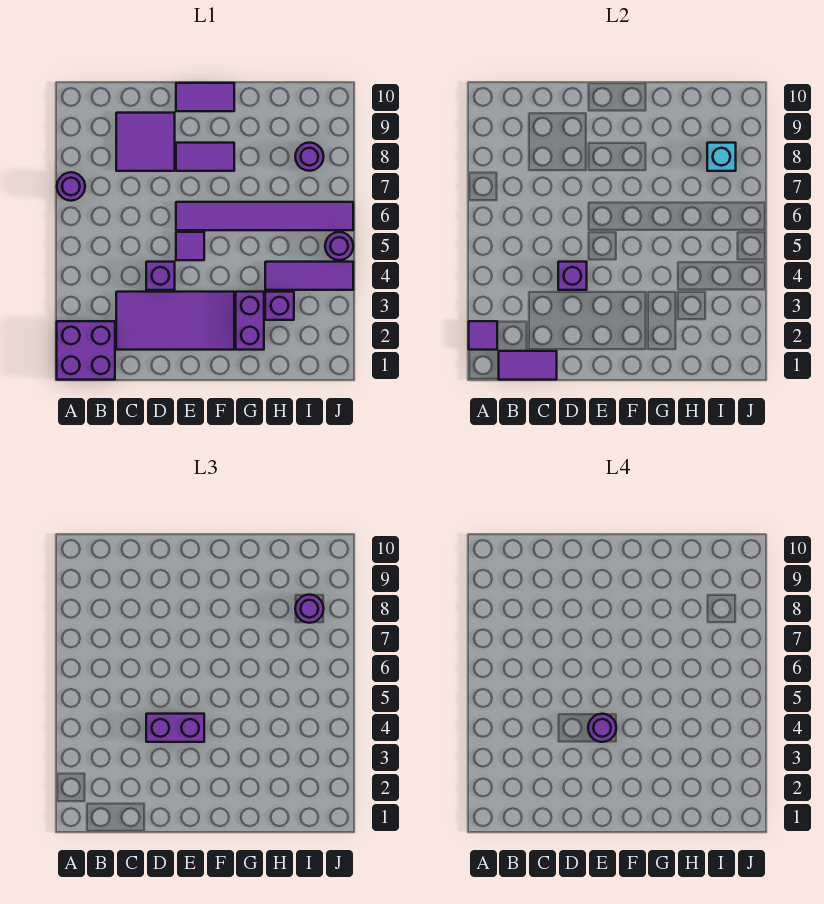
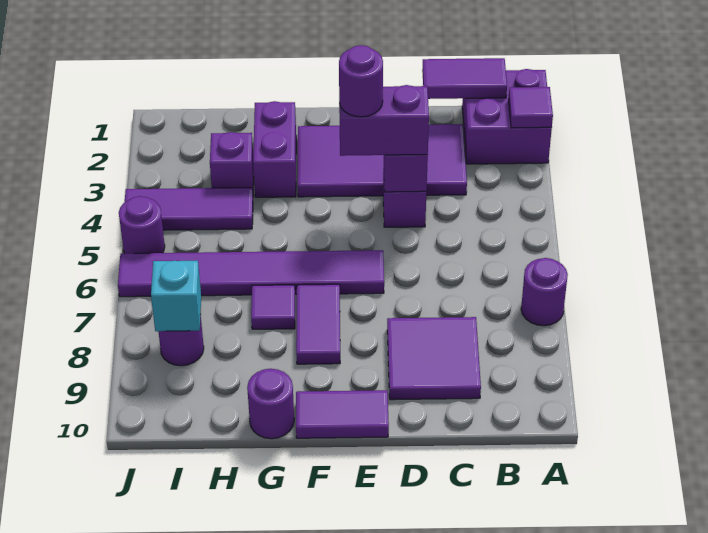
purple tile E5 level 1 -> purple tile G7 level 1
purple tile E8:F8 level 1 -> purple tile F7:F8 level 1
purple round brick I8 level 3 -> purple round brick G10 level 1

